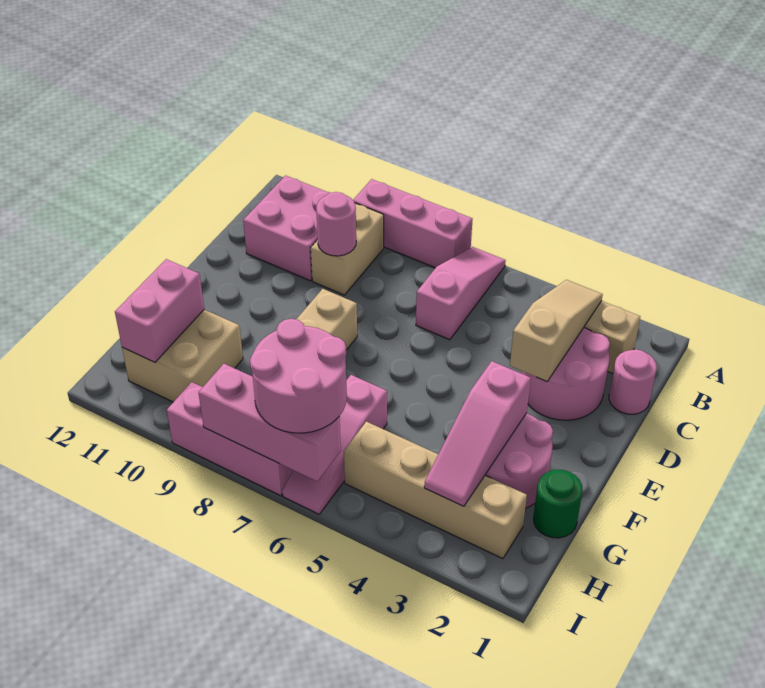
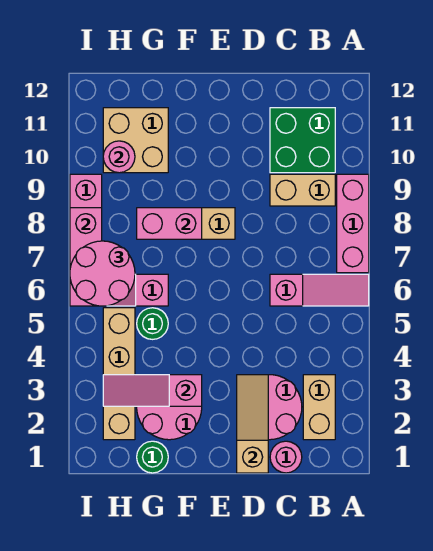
tan slope B3:D3 level 2 top D -> tan slope D1:D3 level 2 top 1
pink brick B10:C11 level 1 -> green brick B10:C11 level 1
pink round brick C9 level 2 -> pink round brick H10 level 2
none -> green round brick G5 level 1
pink brick G11:H11 level 2 -> pink brick F8:G8 level 2

